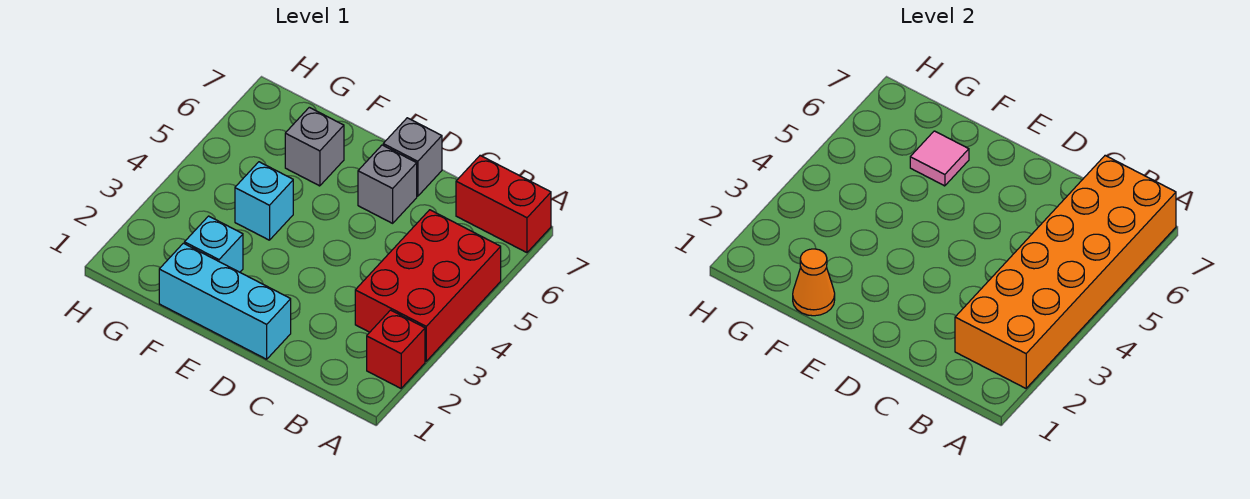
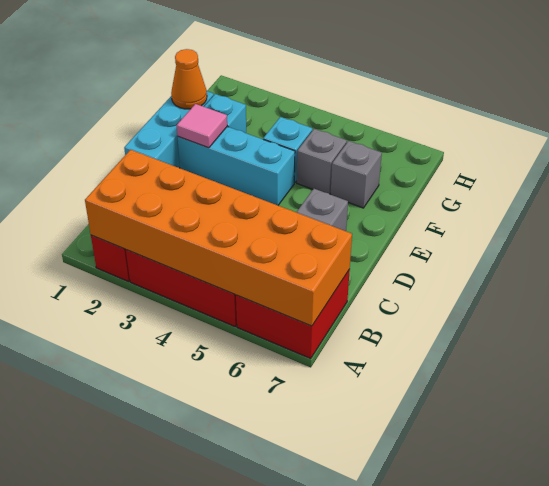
red brick A7:B7 level 1 -> red brick A6:B7 level 1
grey brick D7 level 1 -> grey brick F5 level 1
none -> cyan brick E2:E4 level 1
pink tile F6 level 2 -> pink tile E2 level 2

